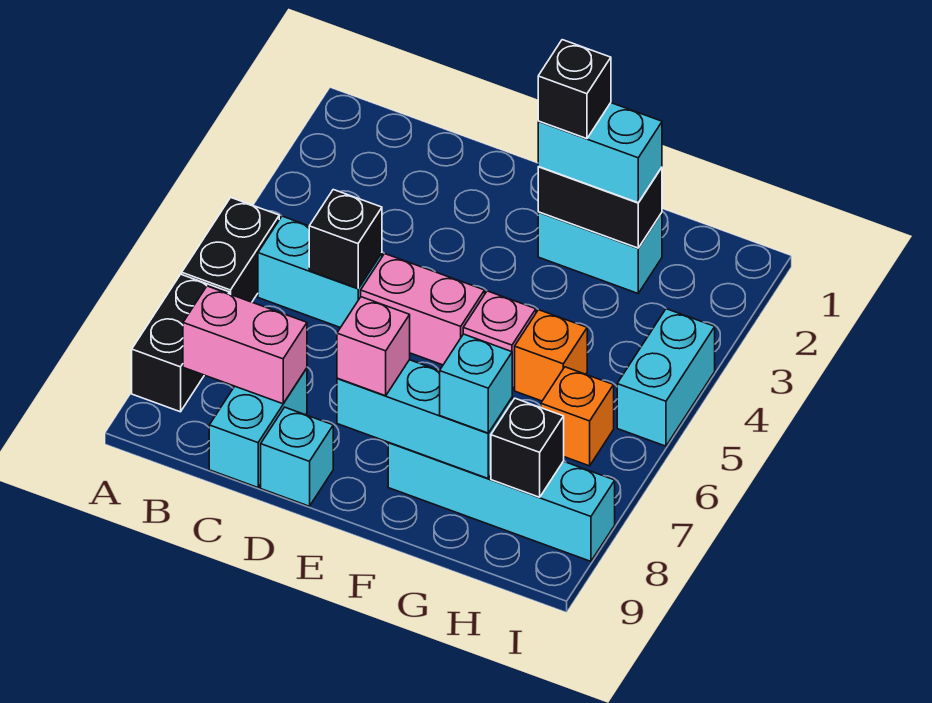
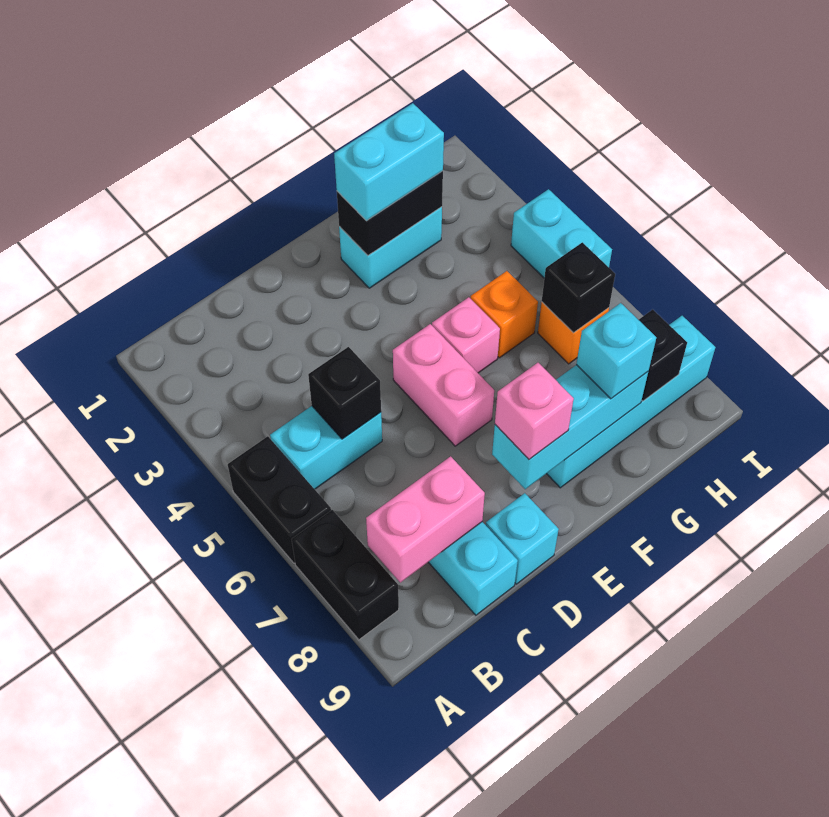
pink brick D5:E5 level 1 -> pink brick E5:E6 level 1
black brick F2 level 4 -> black brick H6 level 2

